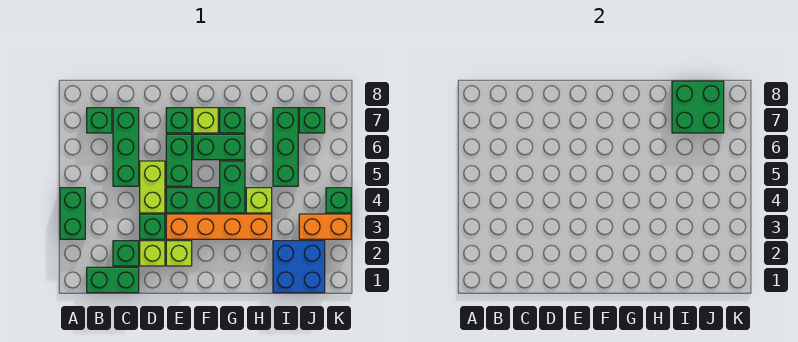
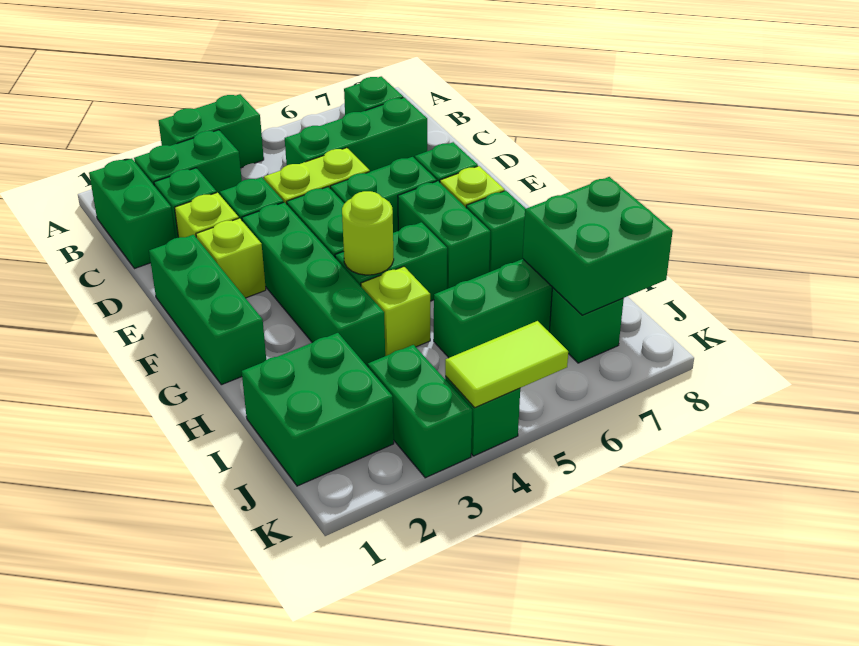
none -> green brick B2:B3 level 1
none -> green brick E1:G1 level 1
orange brick E3:H3 level 1 -> green brick E3:H3 level 1
none -> lime round brick G4 level 2
blue brick I1:J2 level 1 -> green brick I1:J2 level 1
orange brick J3:K3 level 1 -> green brick J3:K3 level 1
none -> lime tile K4:K5 level 2

